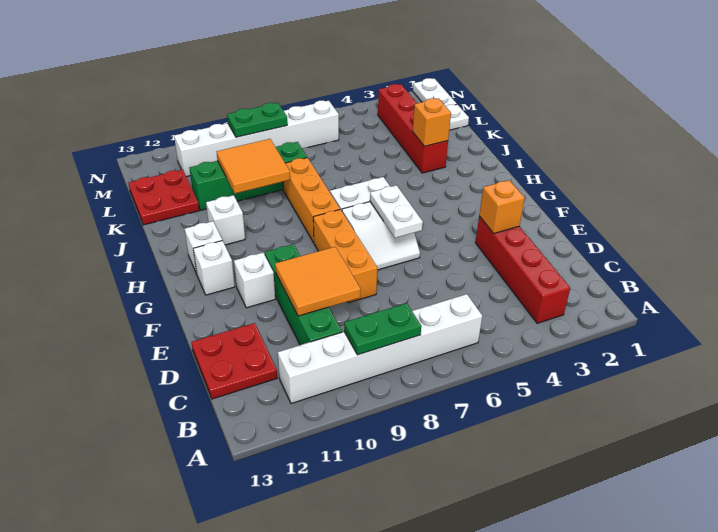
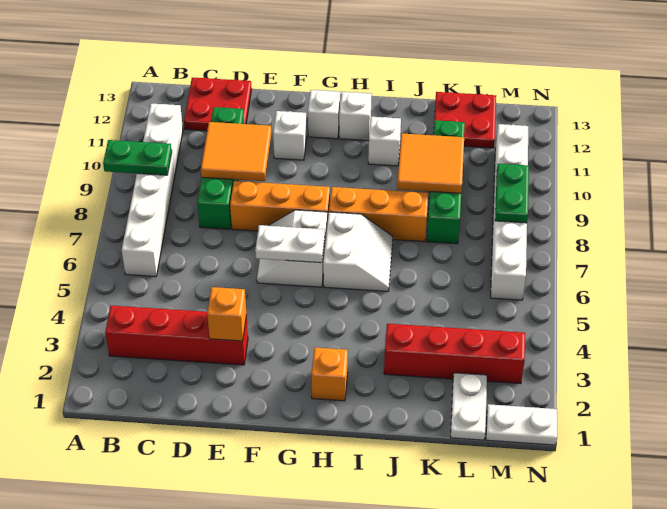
green plate B8:B9 level 2 -> green plate A9:B9 level 2
green brick C10:F10 level 1 -> green brick D8:D11 level 1
orange brick J3 level 2 -> orange brick H2 level 1

